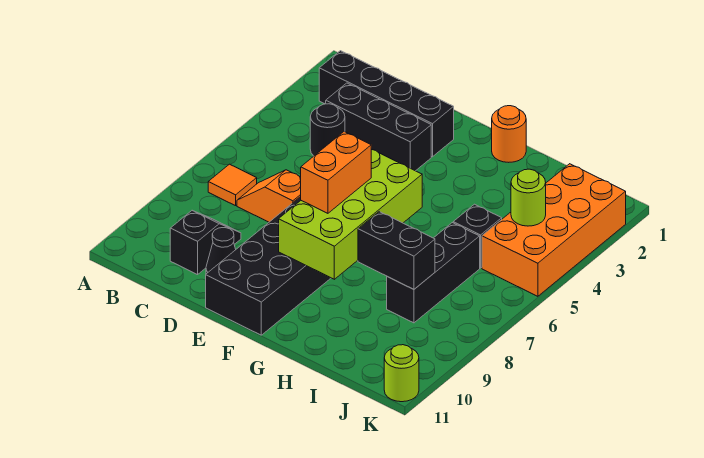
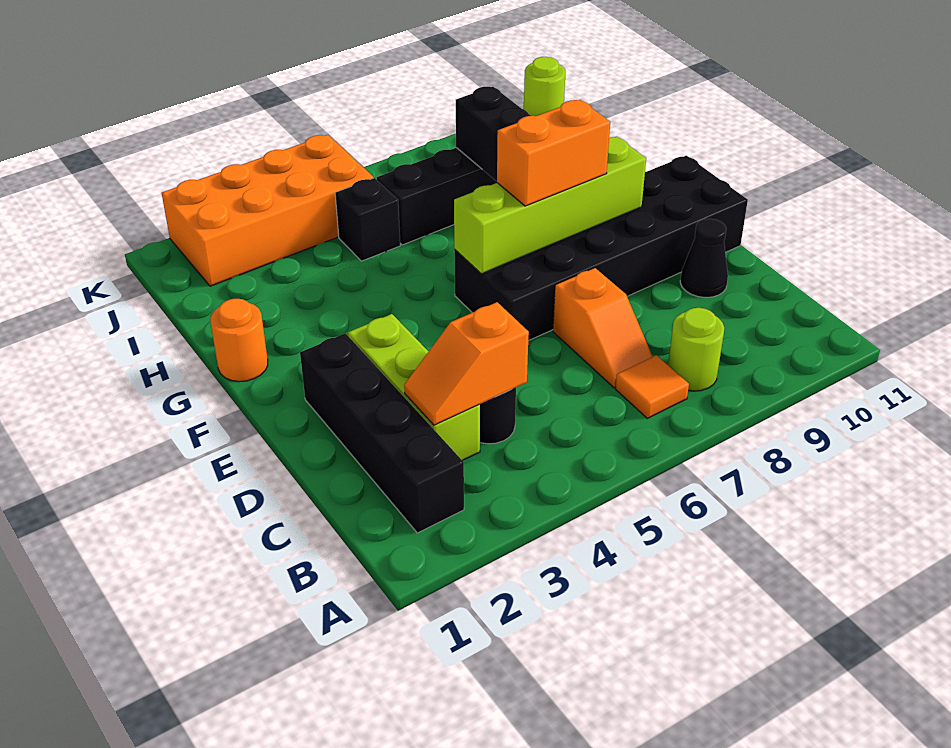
black brick C3:E3 level 1 -> lime brick C3:E3 level 1
none -> orange slope C3:C4 level 2 top 4
black slope C9:C10 level 1 top 10 -> none
lime brick F6:G9 level 2 -> lime brick F6:F9 level 2
lime round brick J4 level 2 -> lime round brick B8 level 1

